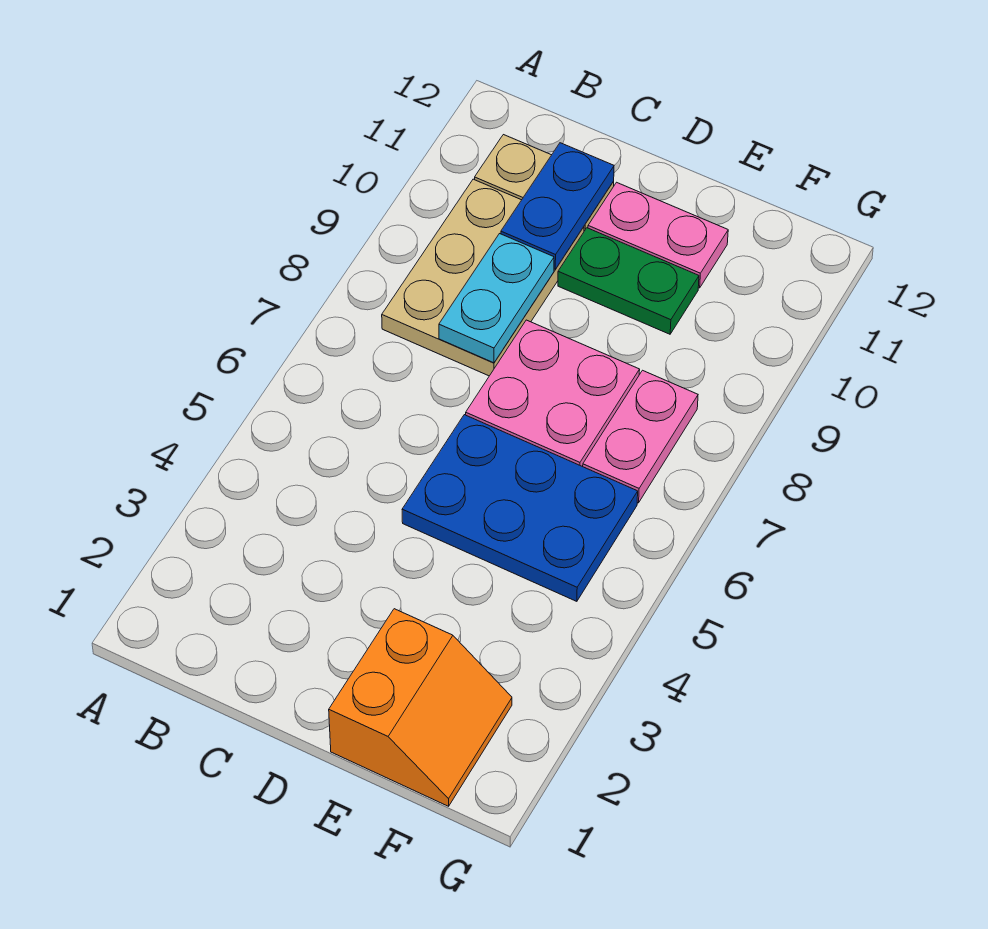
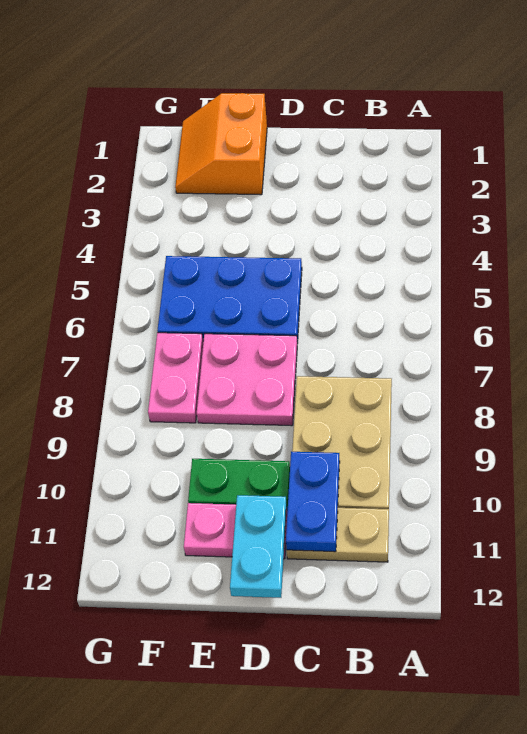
cyan plate C8:C9 level 2 -> cyan plate D11:D12 level 2

